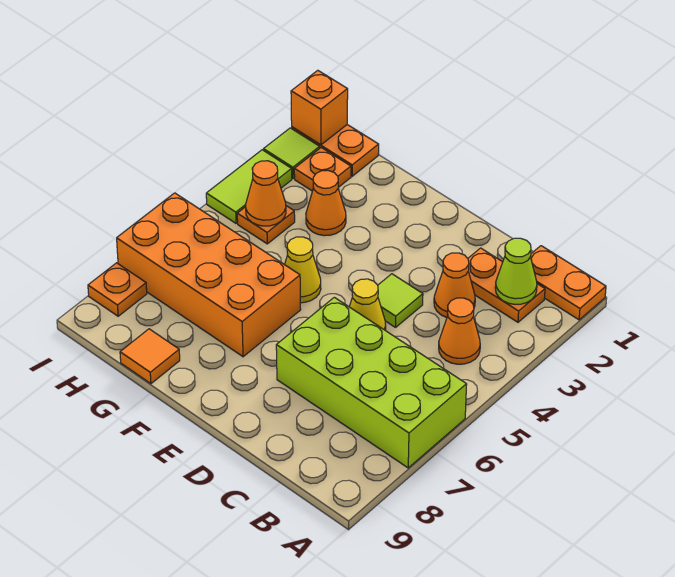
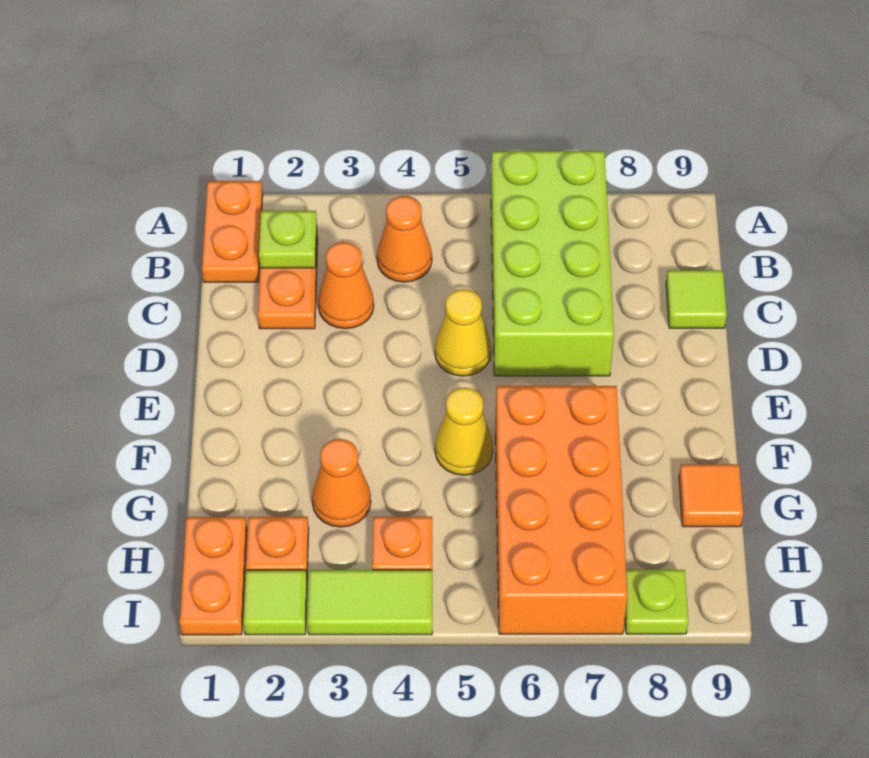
lime cone B2 level 2 -> lime plate B2 level 2
lime tile D4 level 1 -> lime tile C9 level 1
orange cone H4 level 2 -> none
orange brick I1 level 2 -> none
orange plate I8 level 1 -> lime plate I8 level 1

